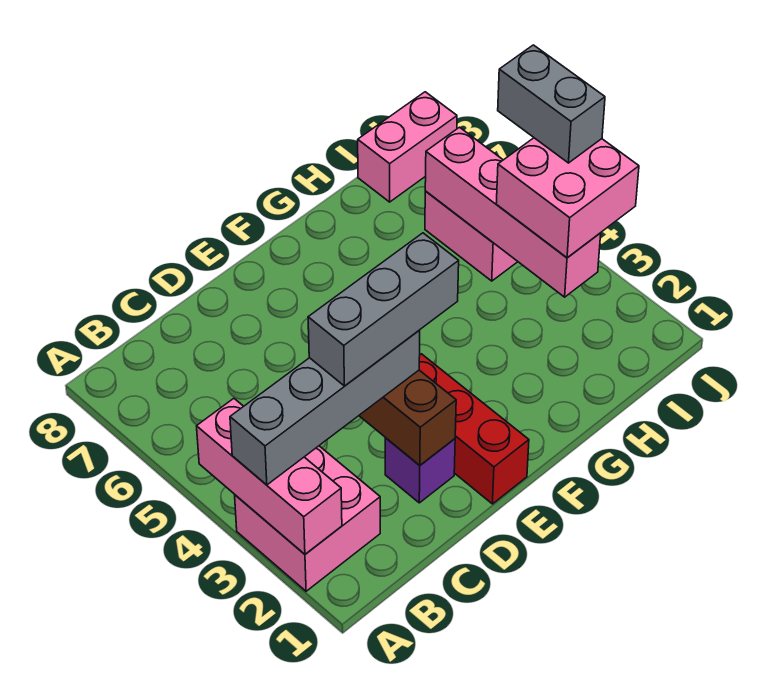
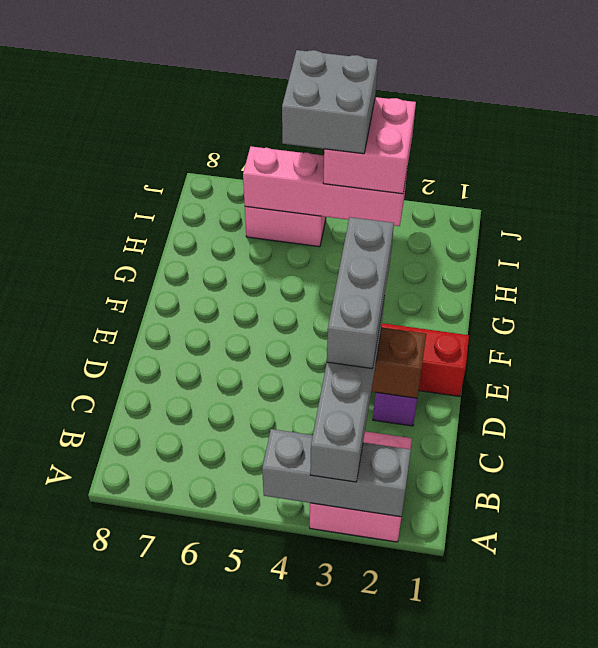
pink brick A2:A4 level 2 -> grey brick A2:A4 level 2
pink brick I8:J8 level 1 -> none
grey brick J4:J5 level 4 -> grey brick I4:J5 level 4

